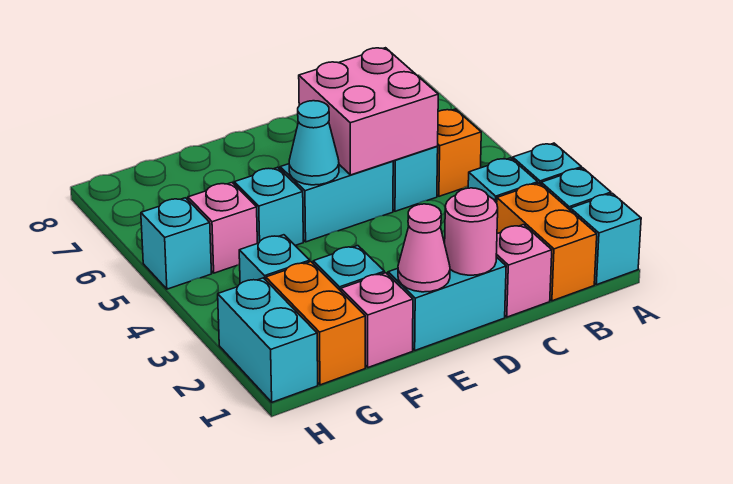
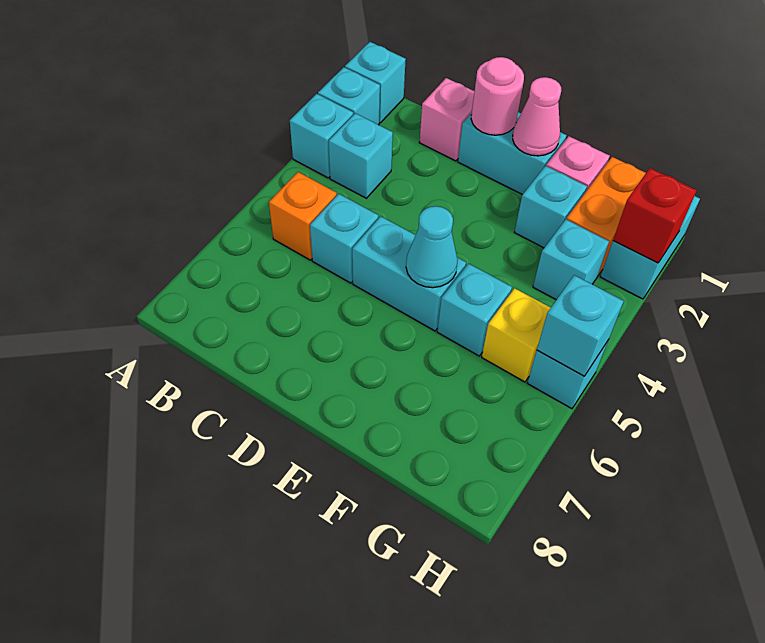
orange brick B1:B2 level 1 -> none
pink brick C5:D6 level 2 -> none
pink brick G5 level 1 -> yellow brick G5 level 1
none -> red brick H2 level 2
none -> cyan brick H5 level 2

